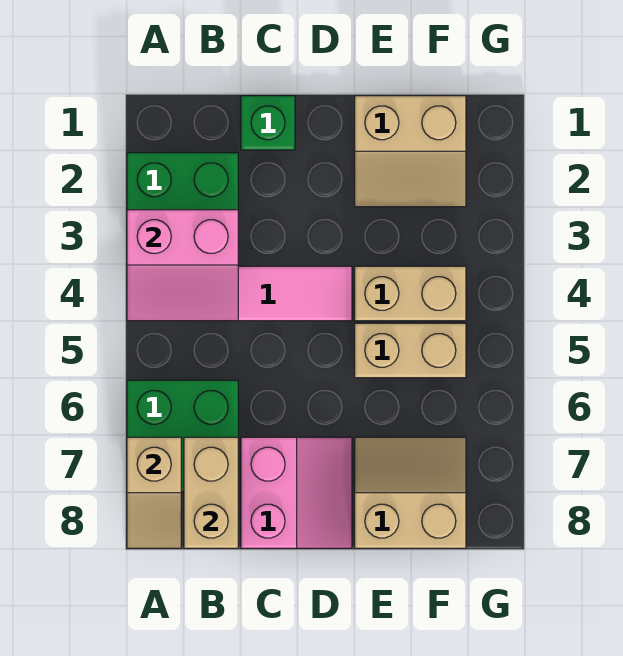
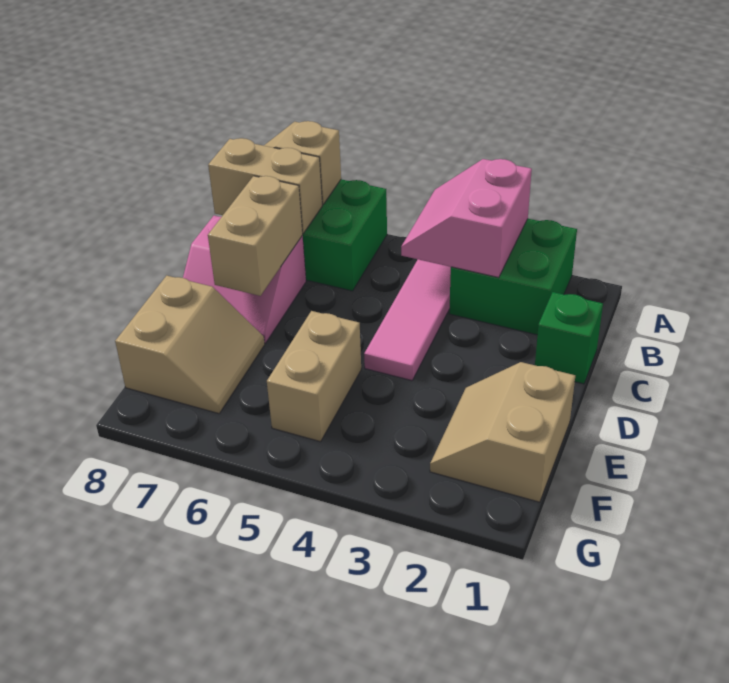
tan brick E4:F4 level 1 -> tan brick C7:D7 level 2

